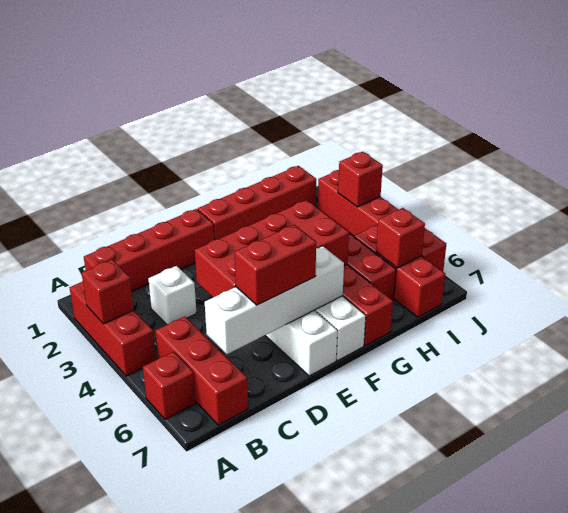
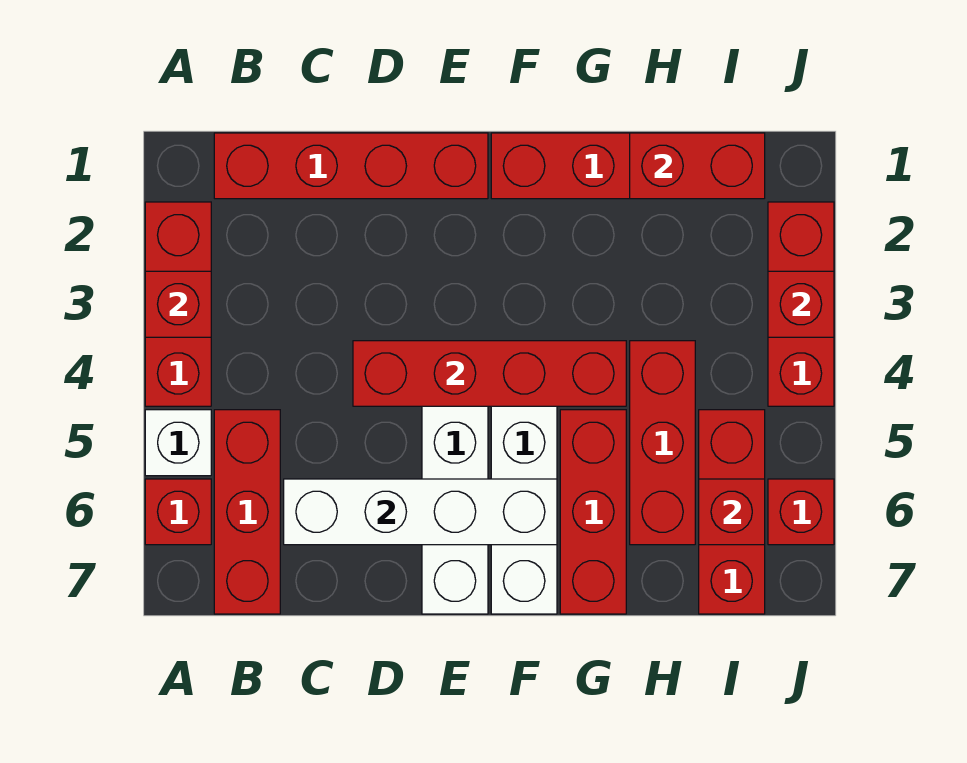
white brick C3 level 1 -> white brick A5 level 1
red brick D4:G5 level 2 -> red brick D4:G4 level 2
red brick D6:E6 level 3 -> red brick H1:I1 level 2

